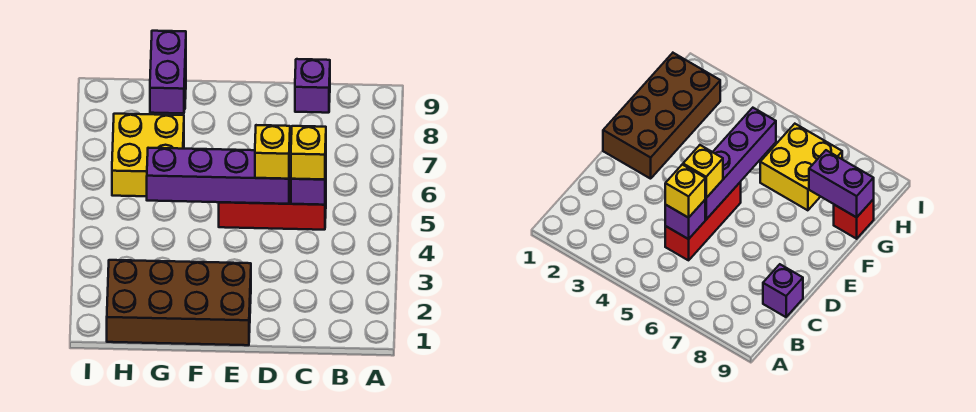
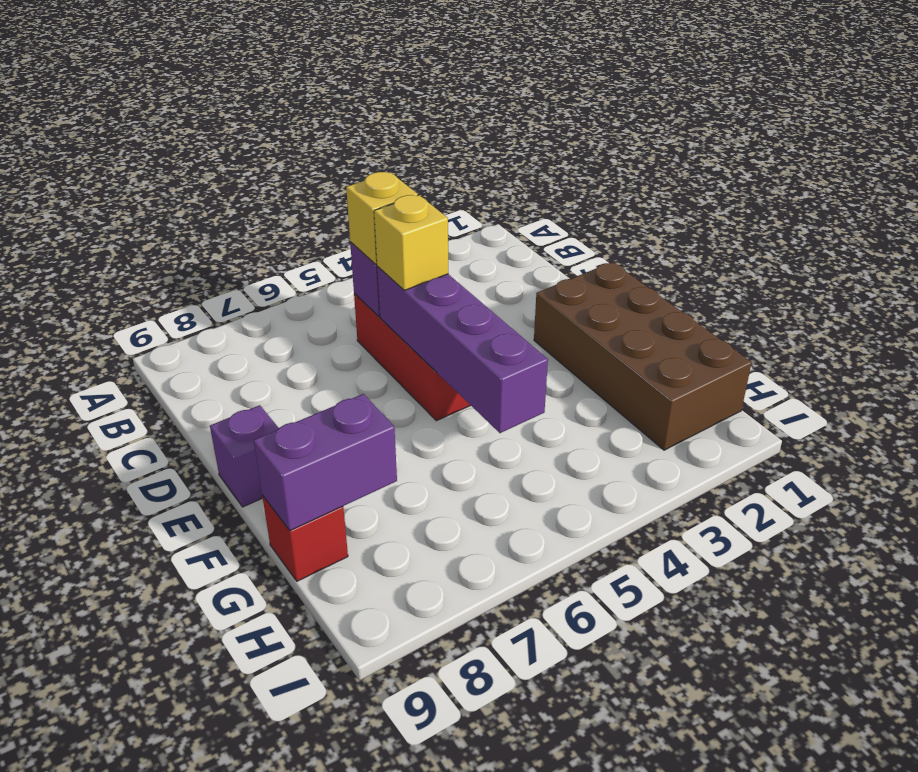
purple brick C9 level 1 -> purple brick E9 level 1
yellow brick G6:H7 level 1 -> none

